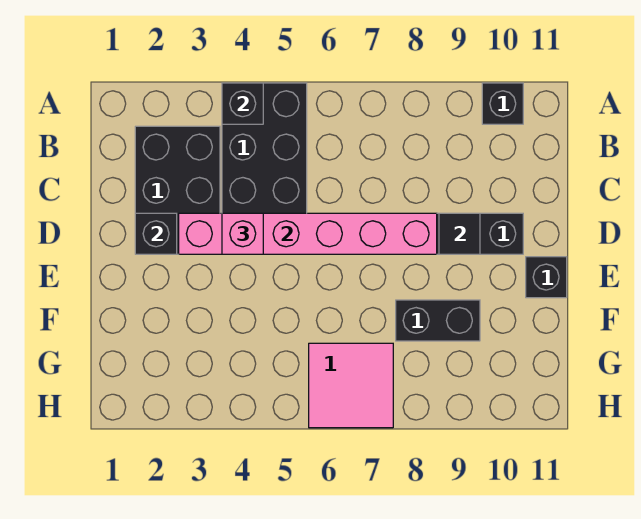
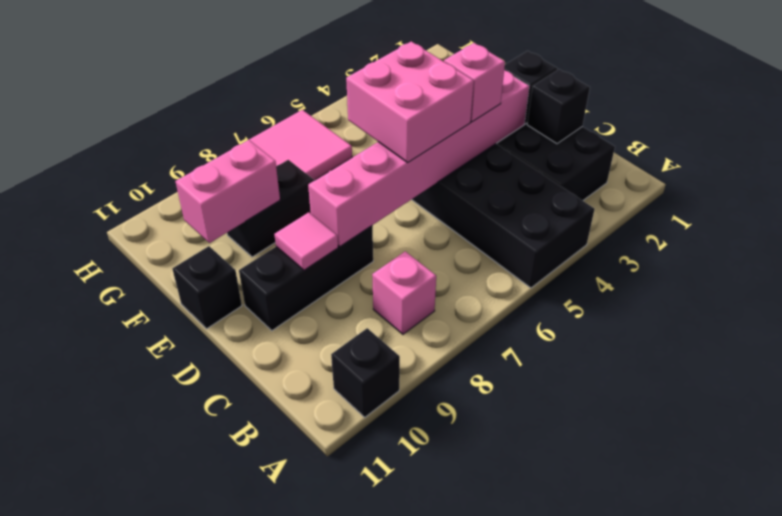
black brick A4 level 2 -> black brick C2 level 2
none -> pink brick B8 level 1
none -> pink brick D5:E6 level 3
black tile D9 level 2 -> pink tile D9 level 2
none -> pink brick F9:F10 level 2

